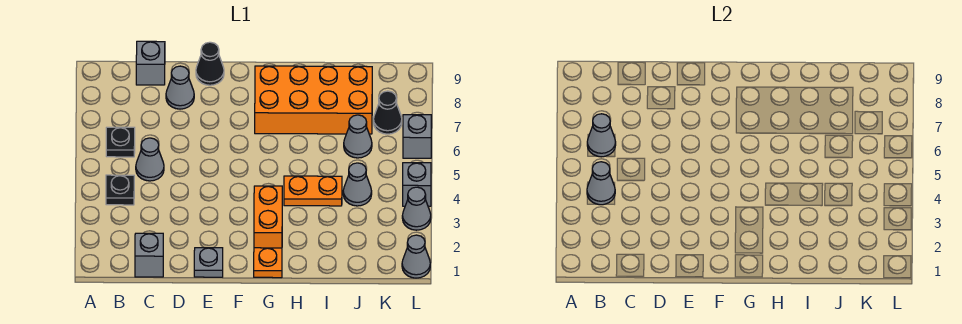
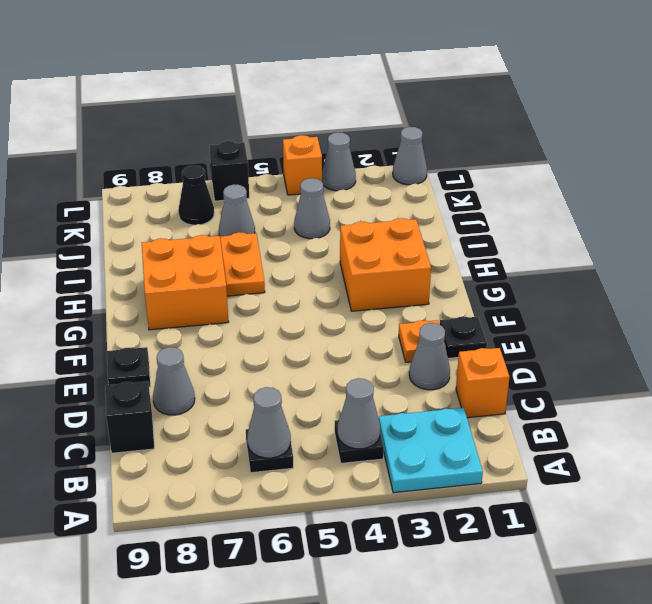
none -> cyan plate A2:B3 level 1
grey brick C1 level 1 -> orange brick C1 level 1
grey cone C5 level 1 -> grey cone D2 level 1
grey brick C9 level 1 -> black brick C9 level 1
grey plate E1 level 1 -> black plate E1 level 1
black cone E9 level 1 -> black plate E9 level 1
orange plate G1 level 1 -> orange plate E2 level 1
orange brick G2:G3 level 1 -> orange brick G2:H3 level 1
orange brick G7:J8 level 1 -> orange brick G7:H8 level 1
orange plate H4:I4 level 1 -> orange plate H6:I6 level 1
grey brick L4 level 1 -> orange brick L4 level 1
grey brick L6 level 1 -> black brick L6 level 1

